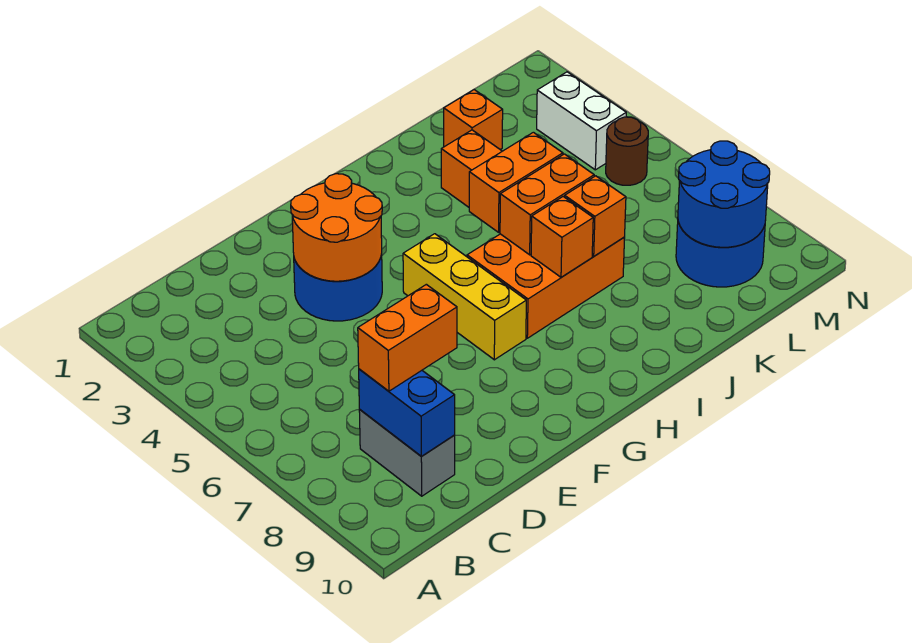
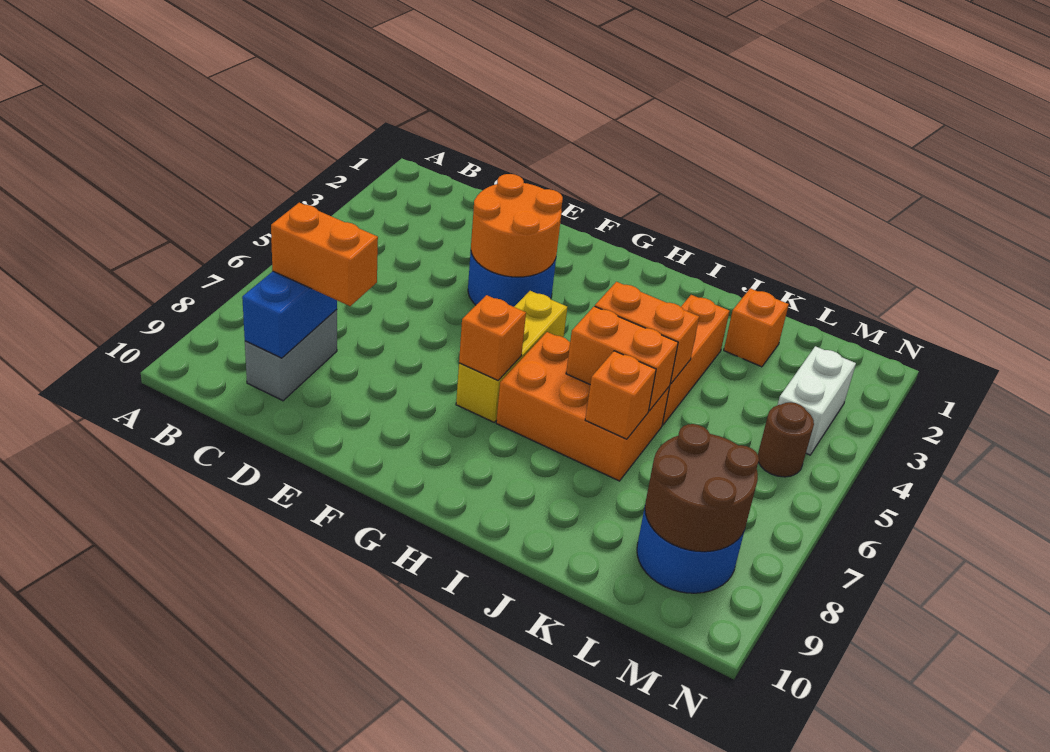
orange brick I7 level 2 -> orange brick G7 level 2
blue round brick L8:M9 level 2 -> brown round brick L8:M9 level 2

